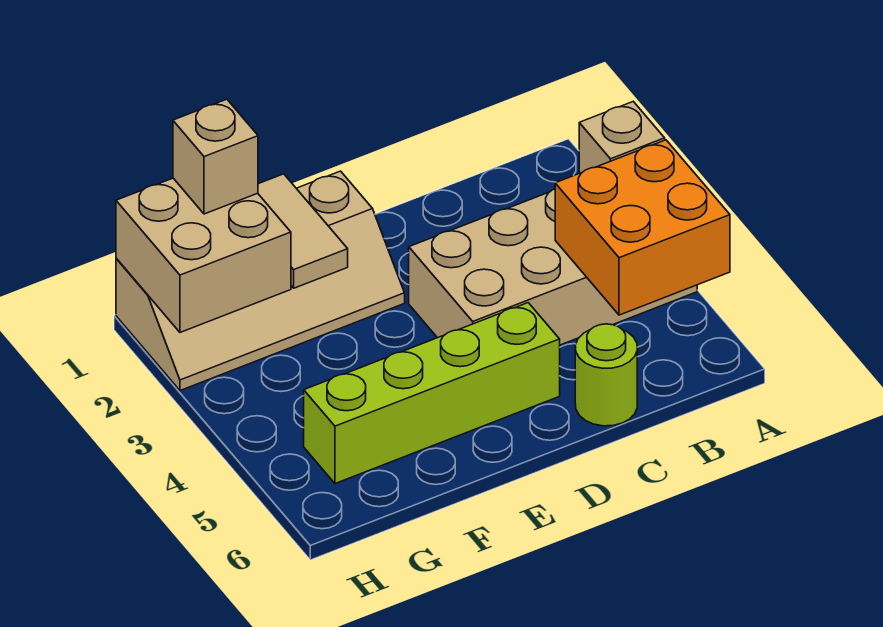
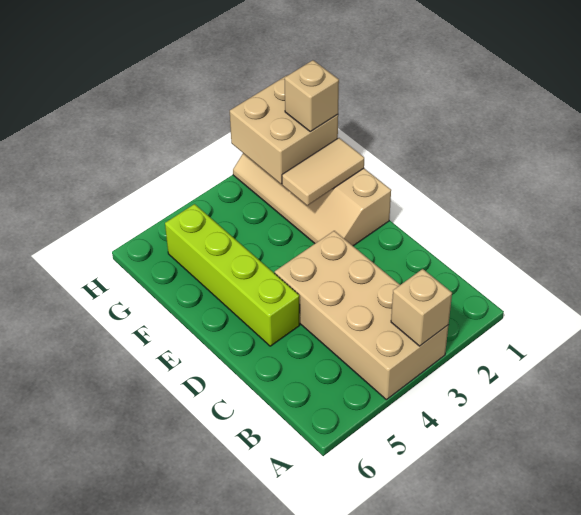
orange brick A4:B5 level 2 -> none
lime round brick C6 level 1 -> none

